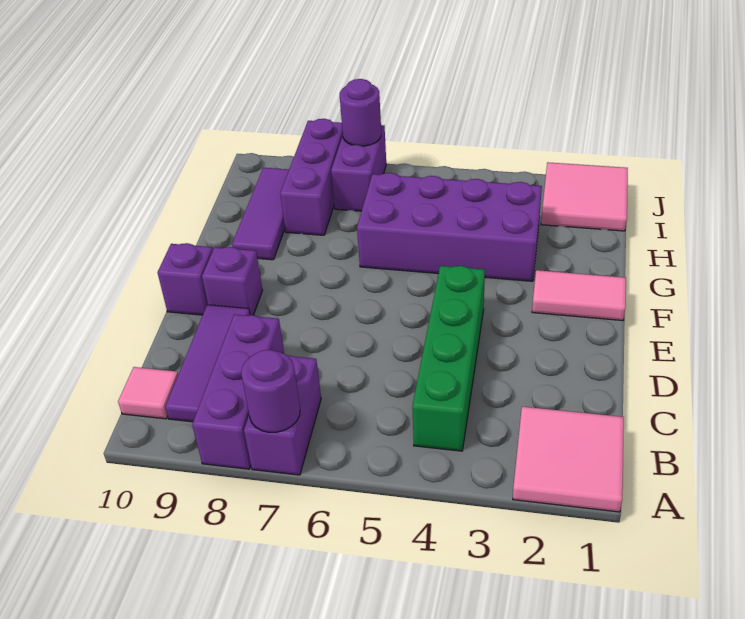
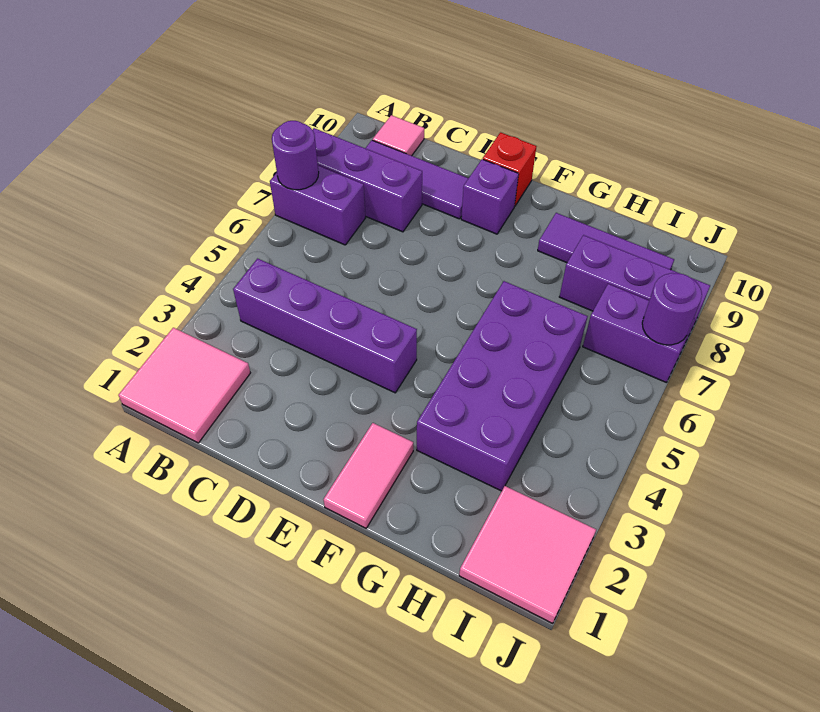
green brick B4:E4 level 1 -> purple brick B4:E4 level 1
purple brick E10 level 1 -> red brick E10 level 1

